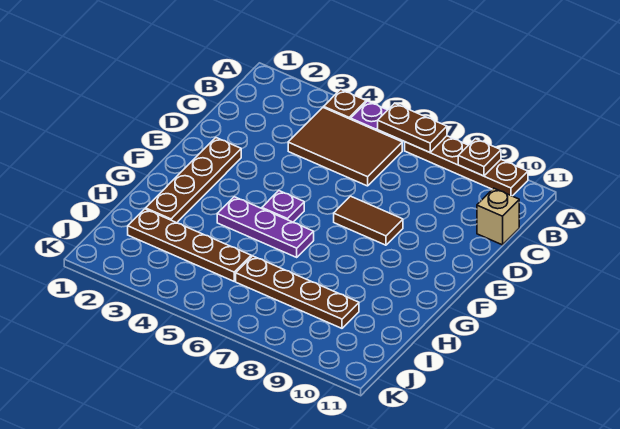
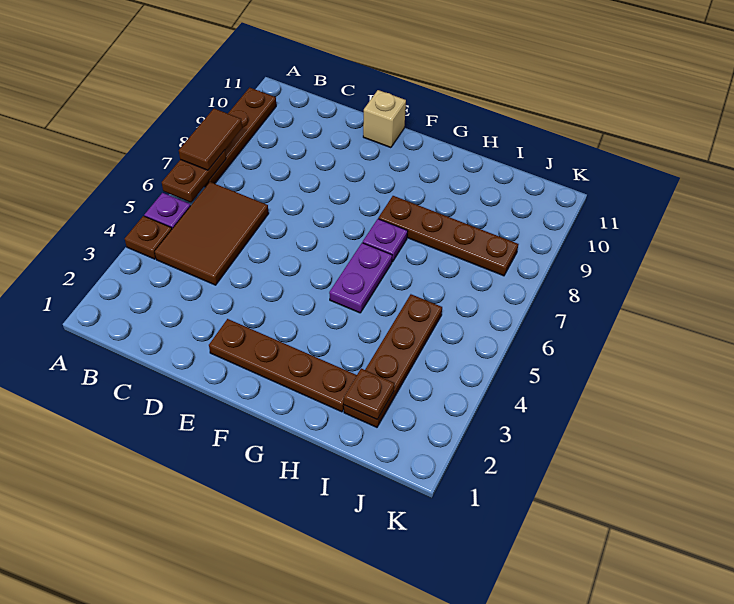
brown plate A9 level 2 -> brown plate I2 level 2
tan brick C11 level 1 -> tan brick E11 level 1
brown tile E7:E8 level 1 -> brown tile A7:A8 level 3
purple plate F5 level 1 -> purple plate G7 level 1
purple plate G4:G6 level 1 -> purple plate G5:G6 level 1
brown plate I6:I9 level 1 -> brown plate G8:J8 level 1

